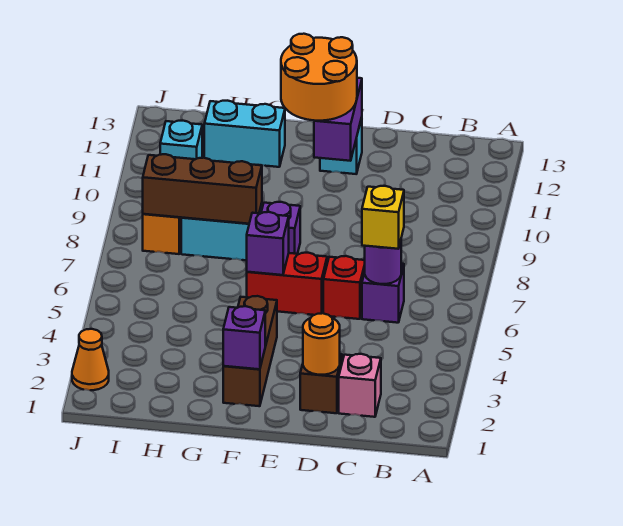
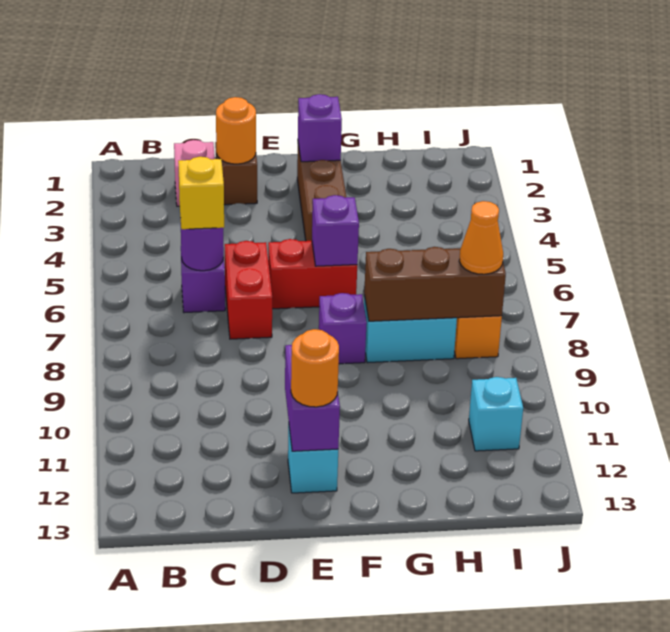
red brick D6 level 1 -> red brick D6:D7 level 1
orange round brick E11:F12 level 3 -> orange round brick E12 level 3
cyan brick G12:H12 level 1 -> none
orange cone J2 level 1 -> orange cone I8 level 3

